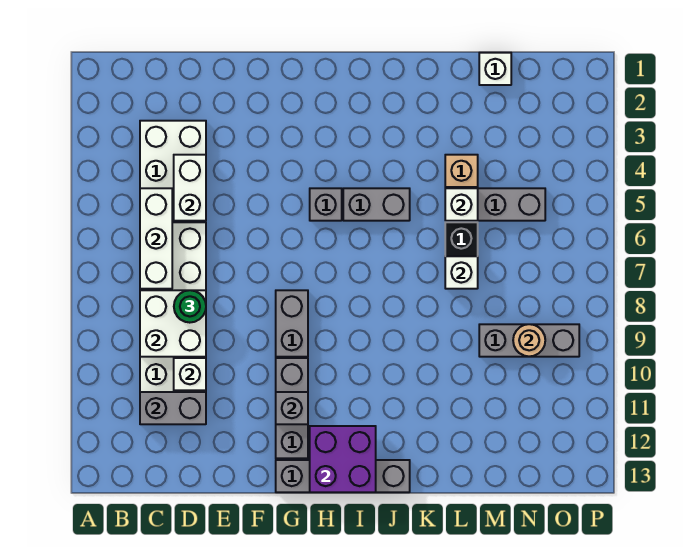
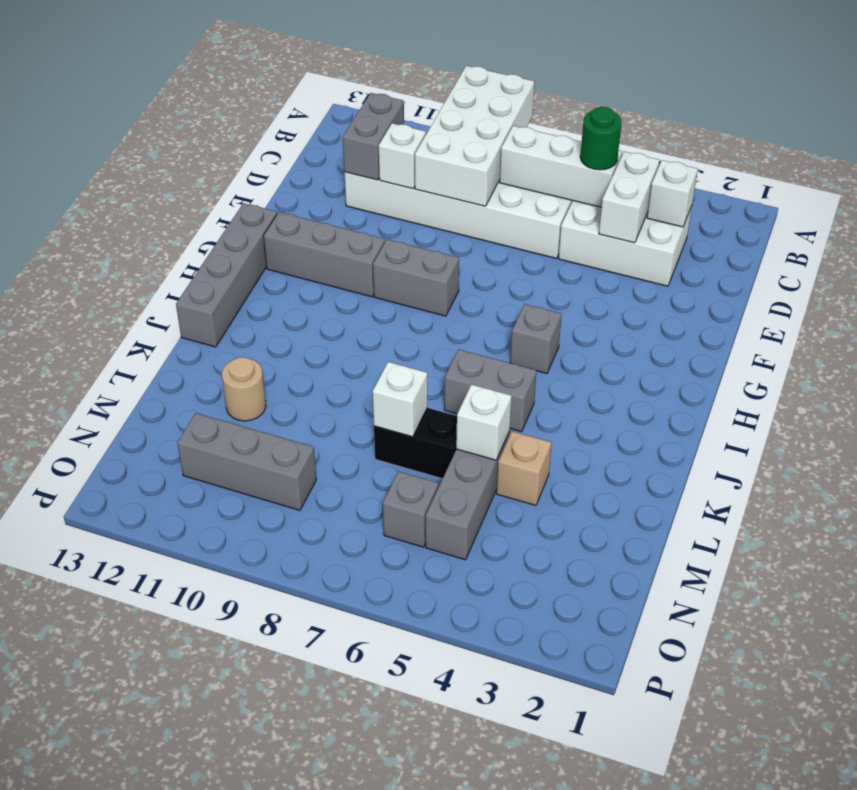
white brick C8:D9 level 2 -> white brick A8:D9 level 2
white brick D4:D5 level 2 -> white brick C4:D4 level 2
green round brick D8 level 3 -> green round brick C5 level 3
grey brick G11 level 2 -> grey brick N6 level 1
purple brick H12:I13 level 2 -> none
grey brick I5:J5 level 1 -> grey brick J5:J6 level 1
white brick M1 level 1 -> white brick C3 level 2
grey brick M9:O9 level 1 -> grey brick N9:N11 level 1
tan round brick N9 level 2 -> tan round brick L11 level 1

